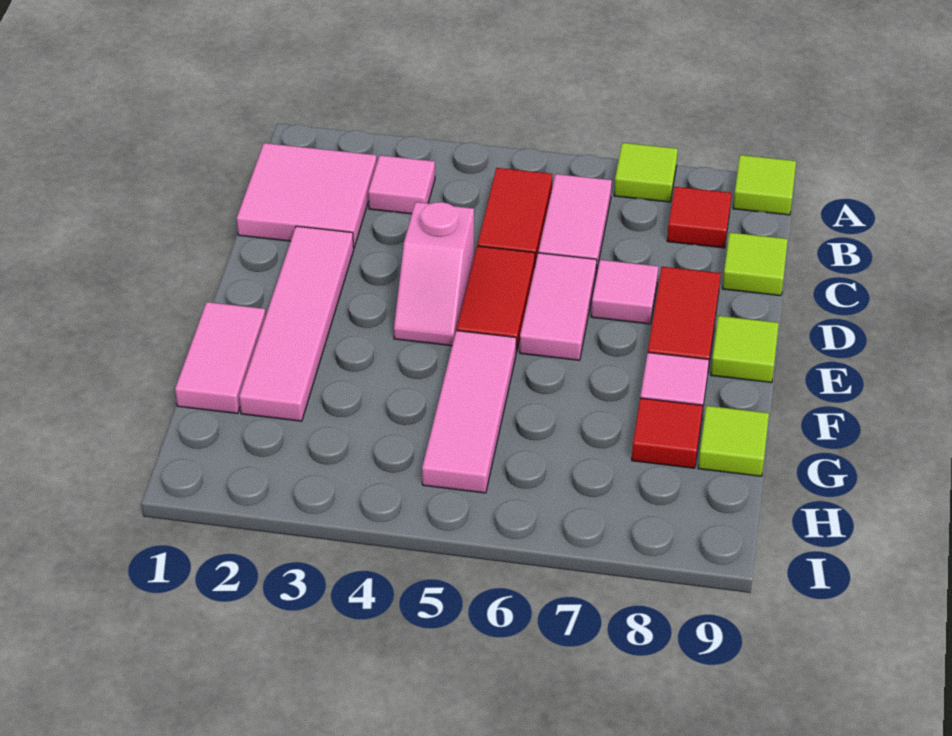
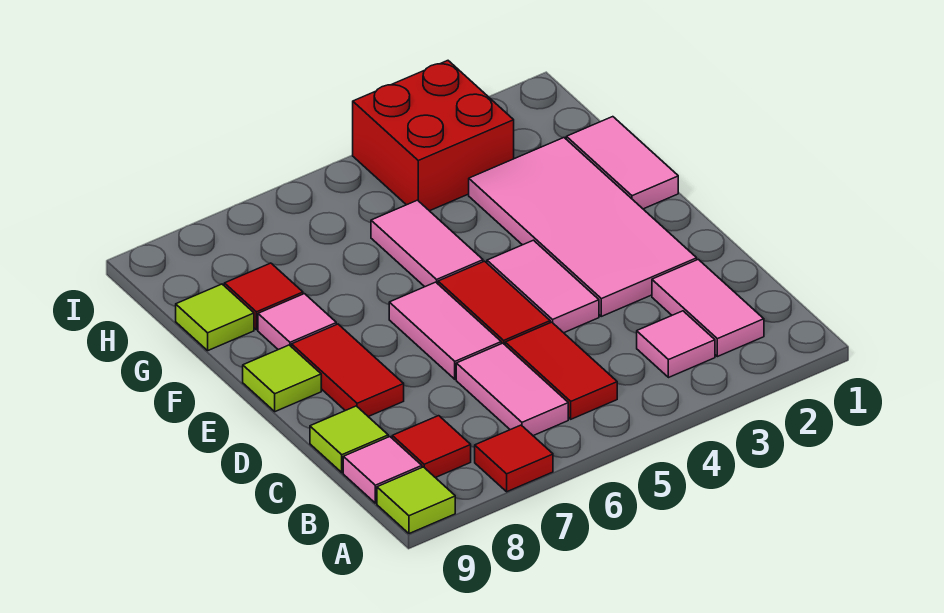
lime tile A7 level 1 -> red tile A7 level 1
pink tile B1:C2 level 1 -> pink tile B2:C2 level 1
pink tile D2:G2 level 1 -> pink tile D2:G3 level 1
pink slope D4:E4 level 1 top D -> pink tile D4:E4 level 1
pink tile D7 level 1 -> pink tile B9 level 1
pink tile F5:H5 level 1 -> pink tile F5:G5 level 1
none -> red brick H3:I4 level 1

